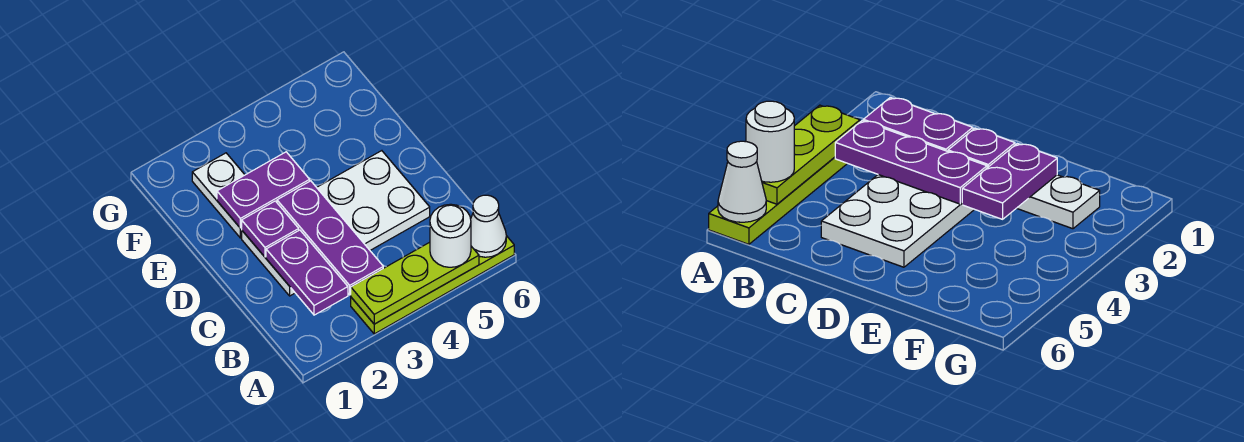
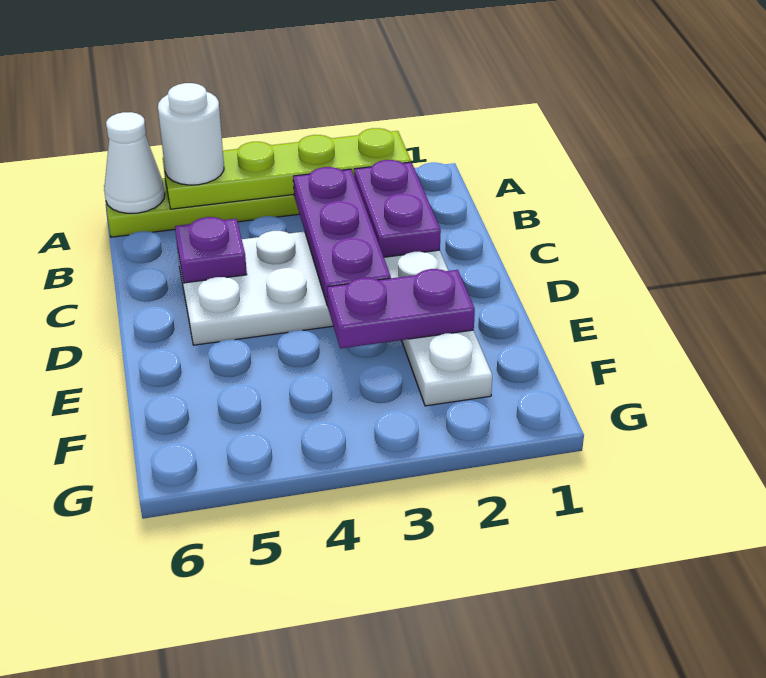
lime plate A3:A5 level 2 -> lime plate A2:A5 level 2
purple plate D2 level 2 -> purple plate C5 level 2

